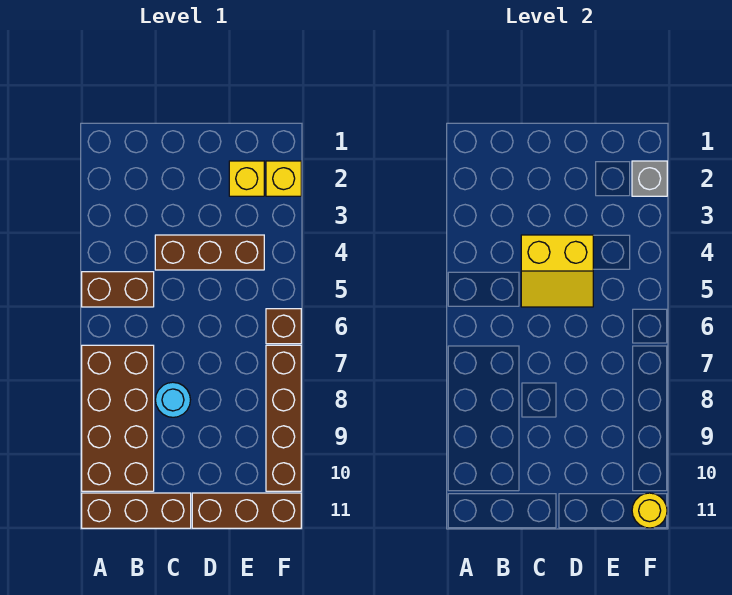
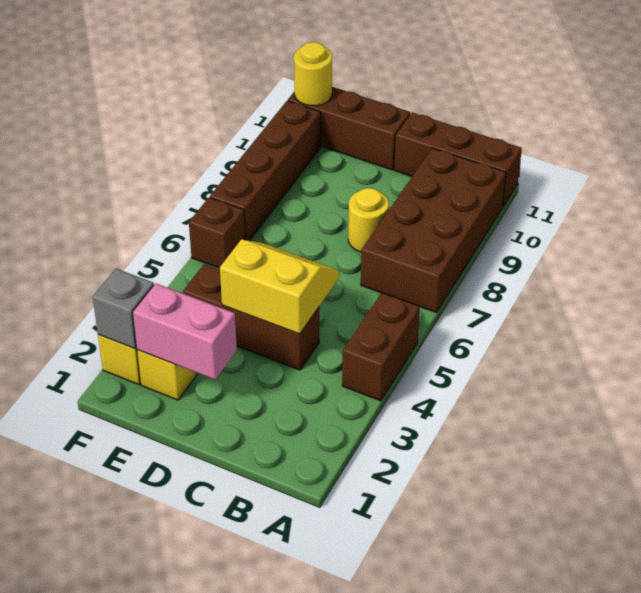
brown brick A5:B5 level 1 -> brown brick A4:A5 level 1
cyan round brick C8 level 1 -> yellow round brick C8 level 1
none -> pink brick D2:E2 level 2

